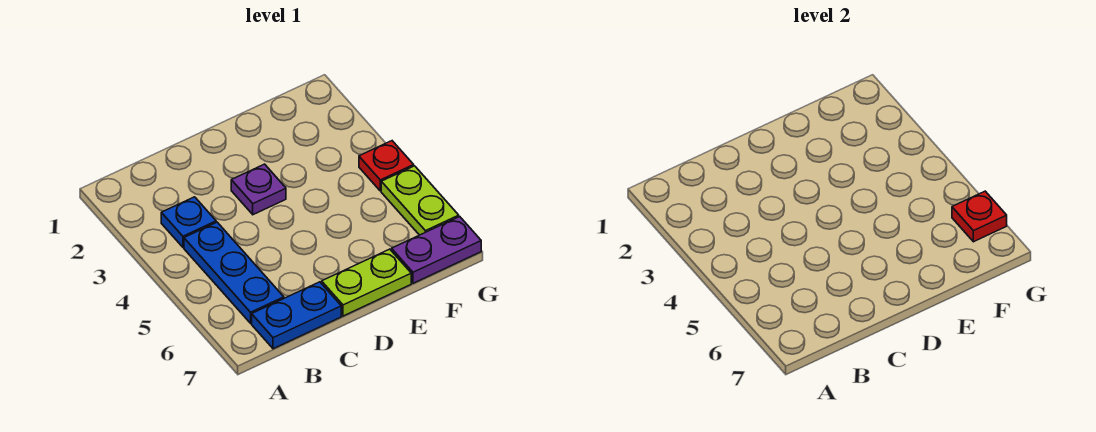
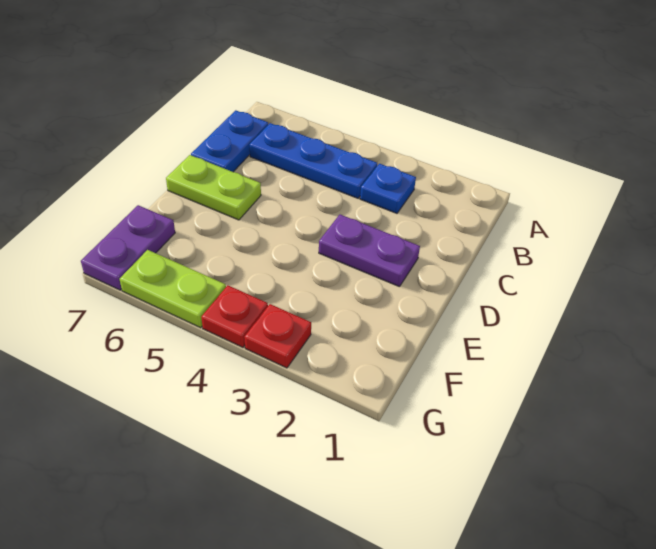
purple plate D3 level 1 -> purple plate D2:D3 level 1
lime plate D7:E7 level 1 -> lime plate D6:D7 level 1
red plate G6 level 2 -> red plate G3 level 1

